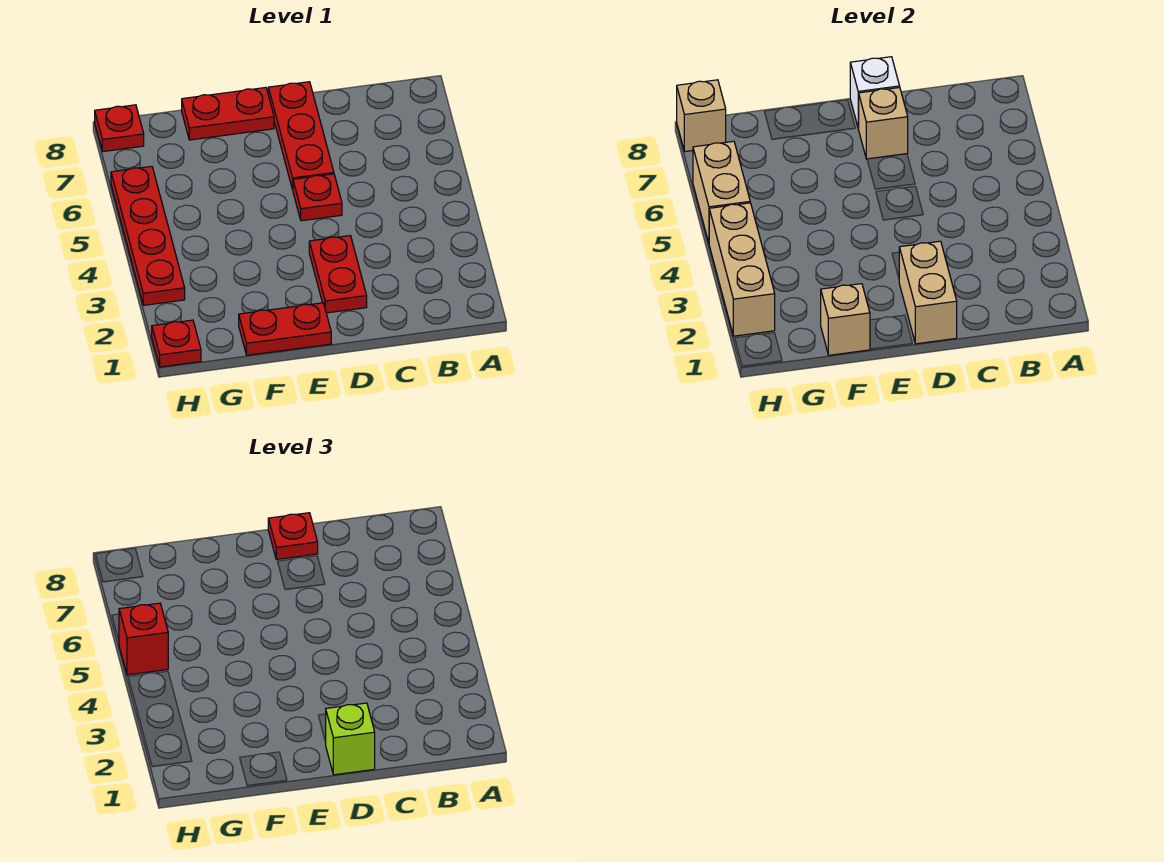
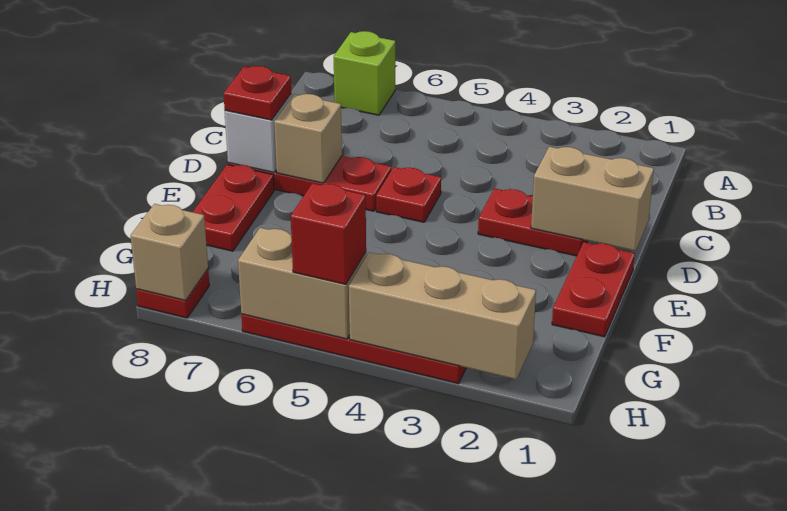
lime brick D1 level 3 -> lime brick A7 level 1
tan brick F1 level 2 -> none
red plate H1 level 1 -> none

